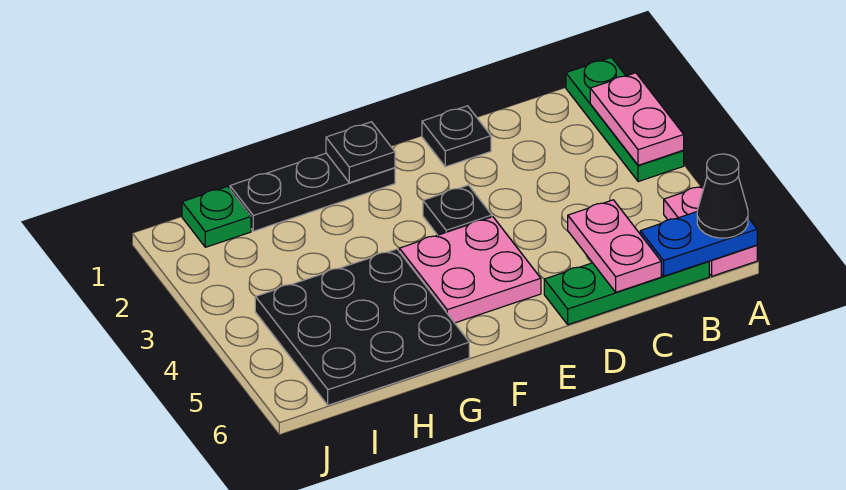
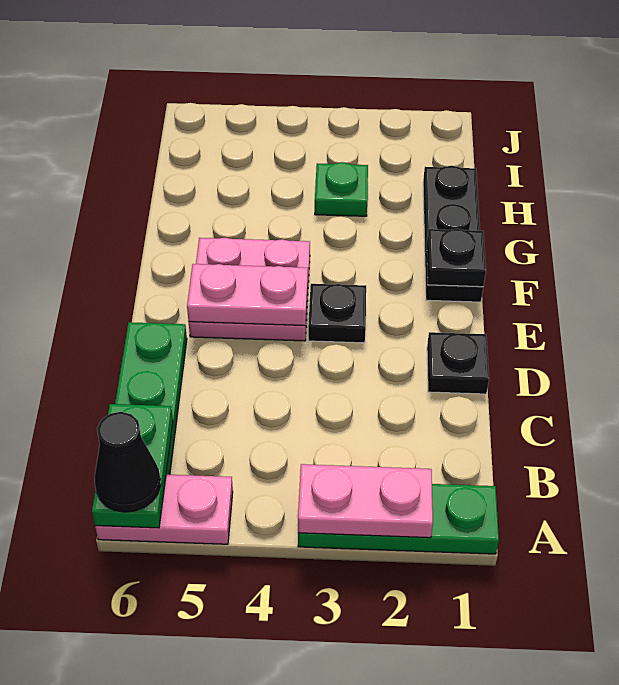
blue plate A6:B6 level 2 -> green plate A6:B6 level 2
pink plate C5:C6 level 2 -> pink plate E4:E5 level 2
black plate G4:I6 level 1 -> none
green plate I1 level 1 -> green plate H3 level 1

